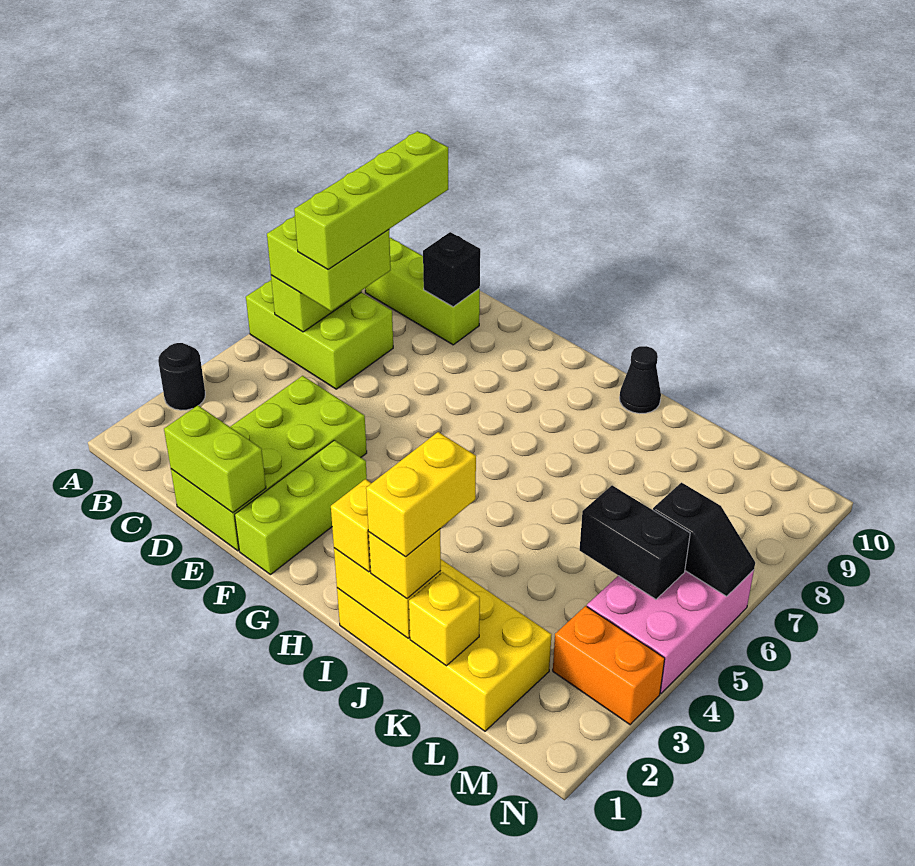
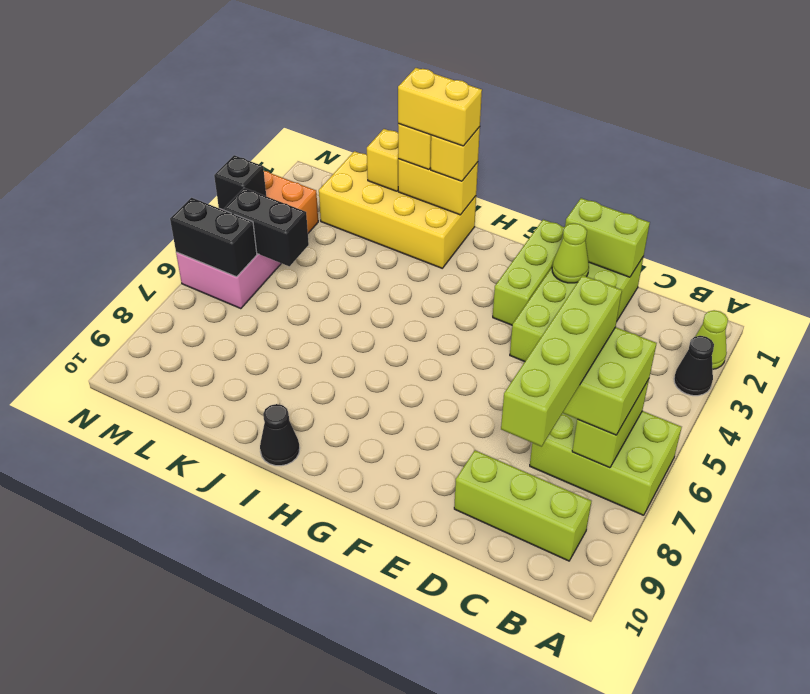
none -> lime cone A2 level 1
black round brick A3 level 1 -> black cone A3 level 1
black brick D9 level 2 -> black brick N4 level 2
none -> lime cone E2 level 2
yellow brick J1:J2 level 4 -> yellow brick I1:J1 level 4
black slope M6:N6 level 2 top M -> black brick M6:N6 level 2

